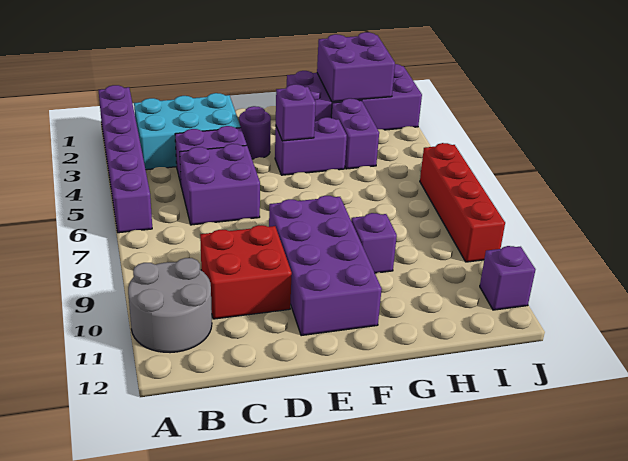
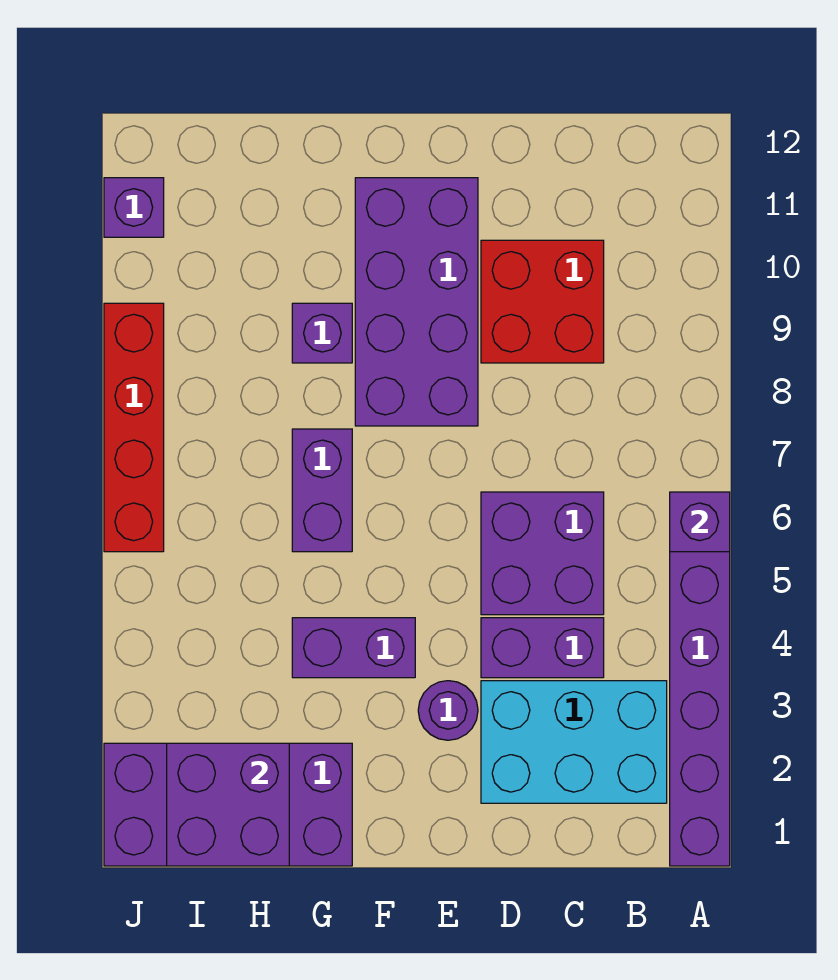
grey round brick A10:B11 level 1 -> none
purple brick F4 level 2 -> purple brick A6 level 2
purple brick H3:H4 level 1 -> purple brick G6:G7 level 1

